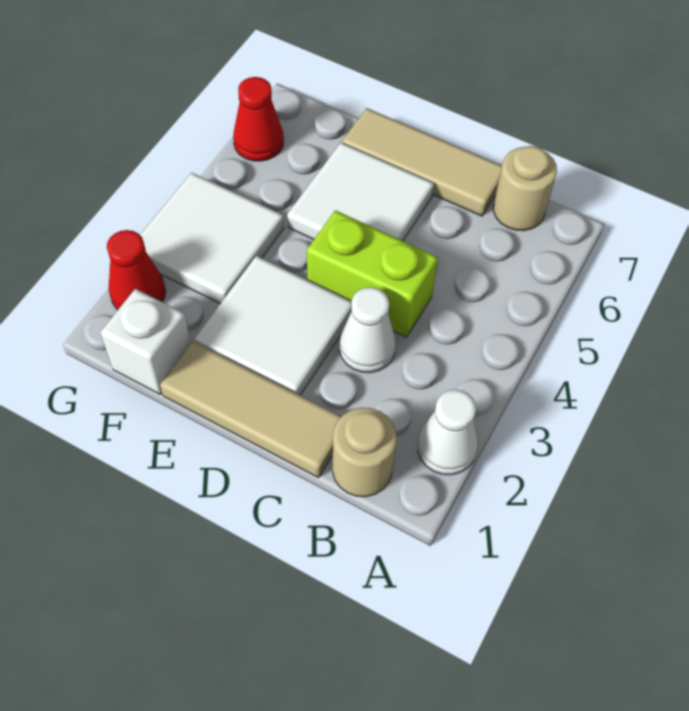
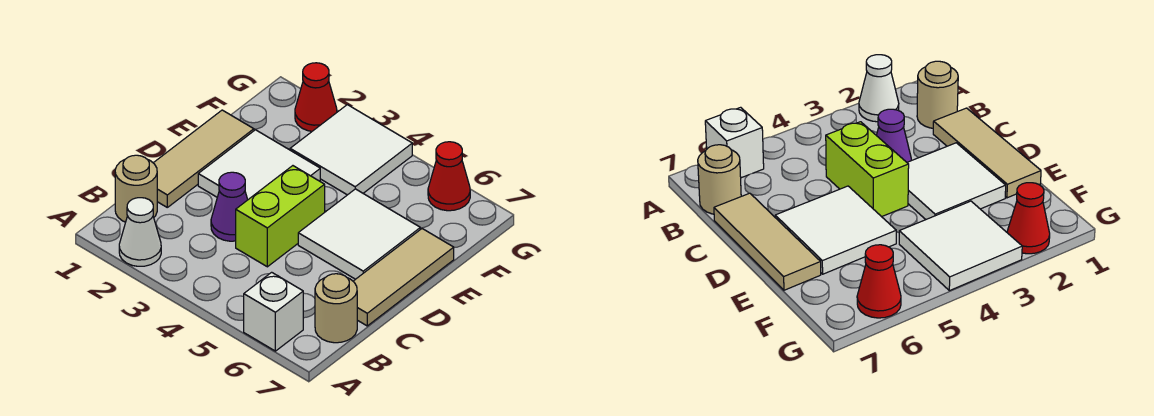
white cone C3 level 1 -> purple cone C3 level 1
white brick F1 level 1 -> white brick A6 level 1

